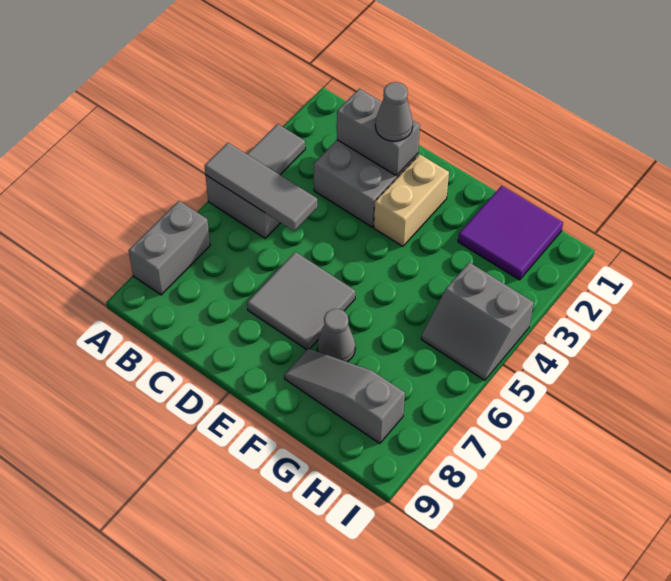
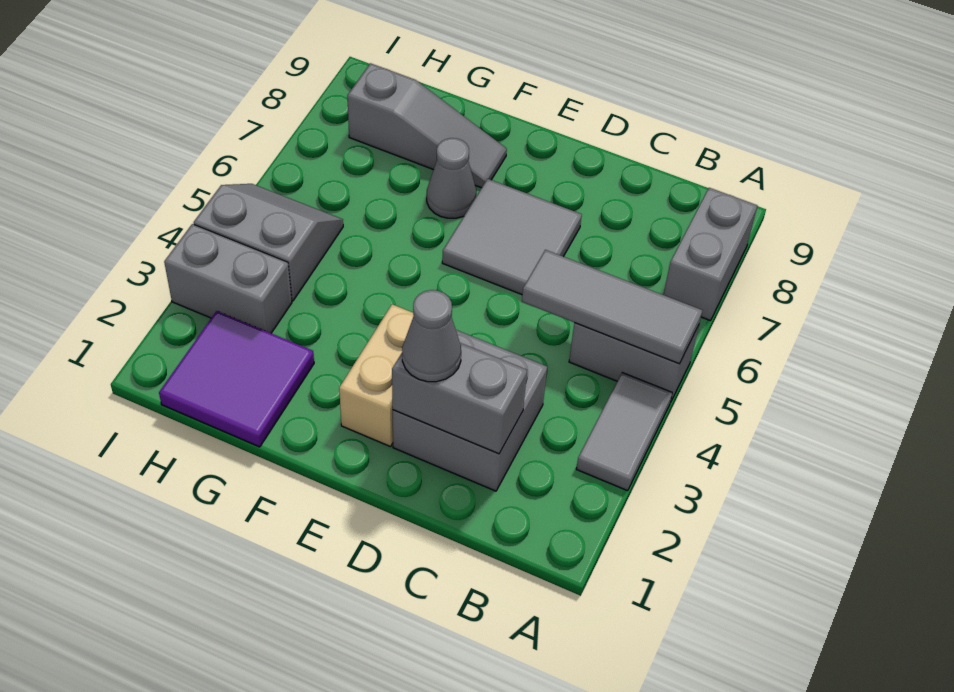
none -> grey brick H3:I3 level 1

